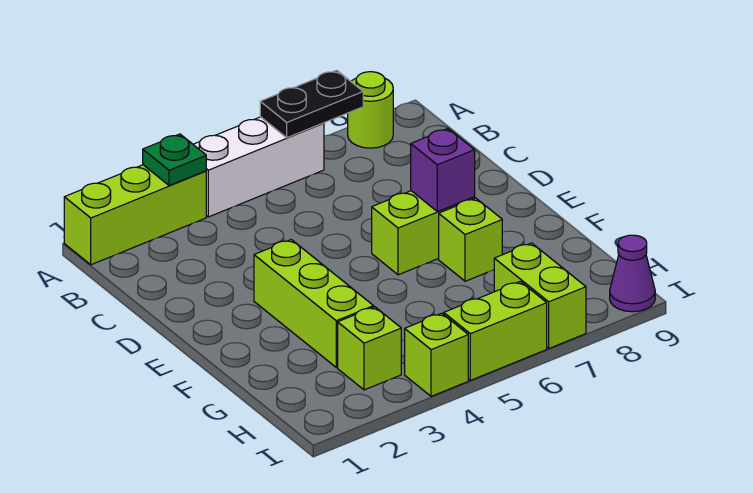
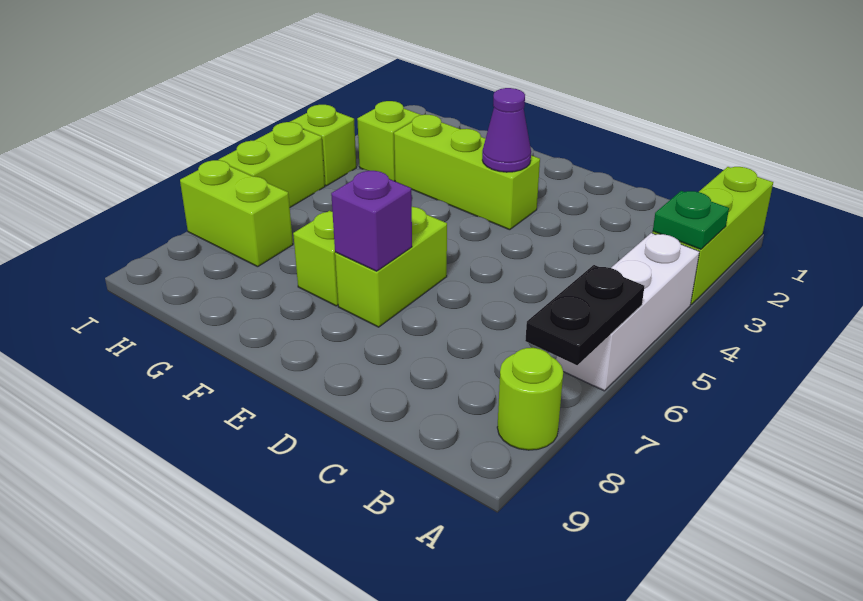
purple cone I9 level 1 -> purple cone E3 level 2

